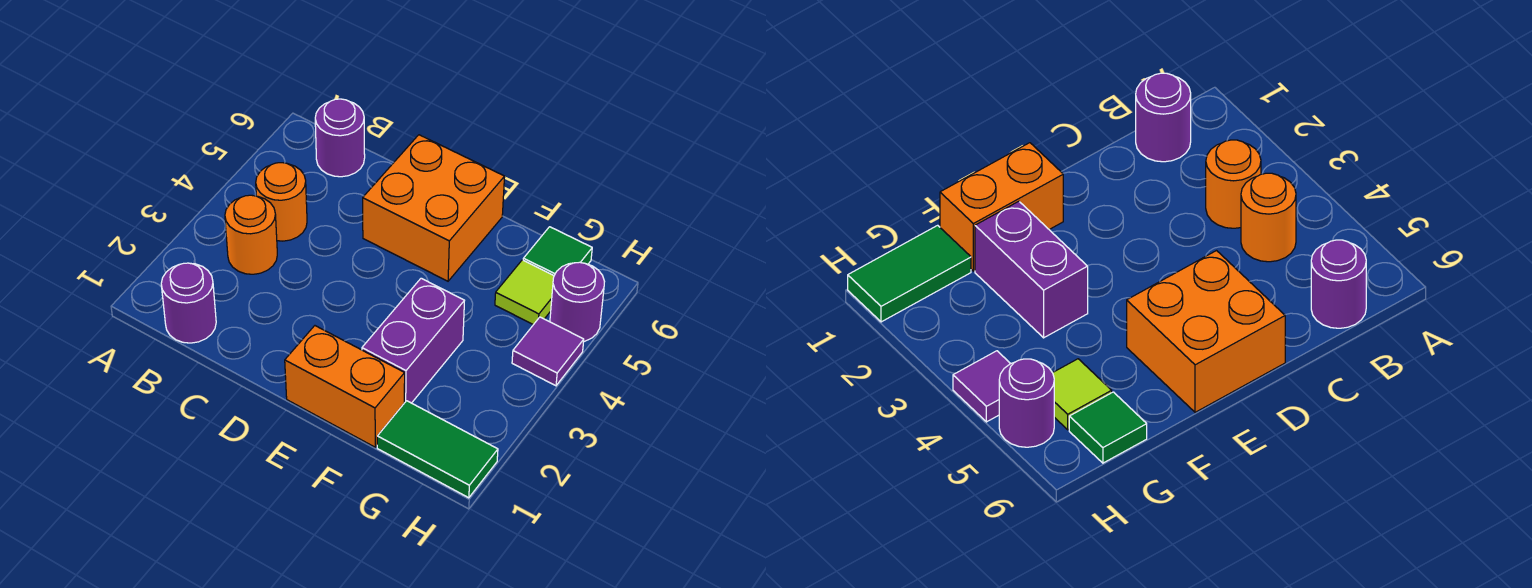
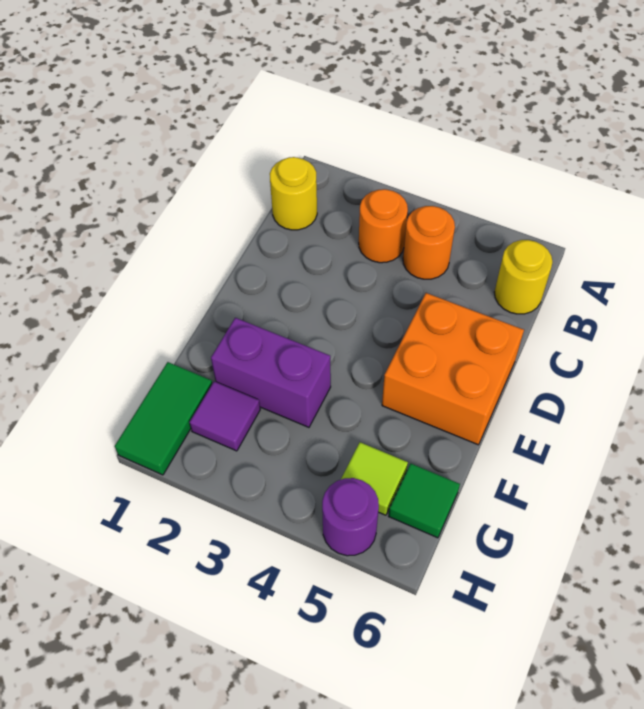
purple round brick B1 level 1 -> yellow round brick B1 level 1
purple round brick B6 level 1 -> yellow round brick B6 level 1
orange brick E1:F1 level 1 -> none
purple tile H4 level 1 -> purple tile G2 level 1

